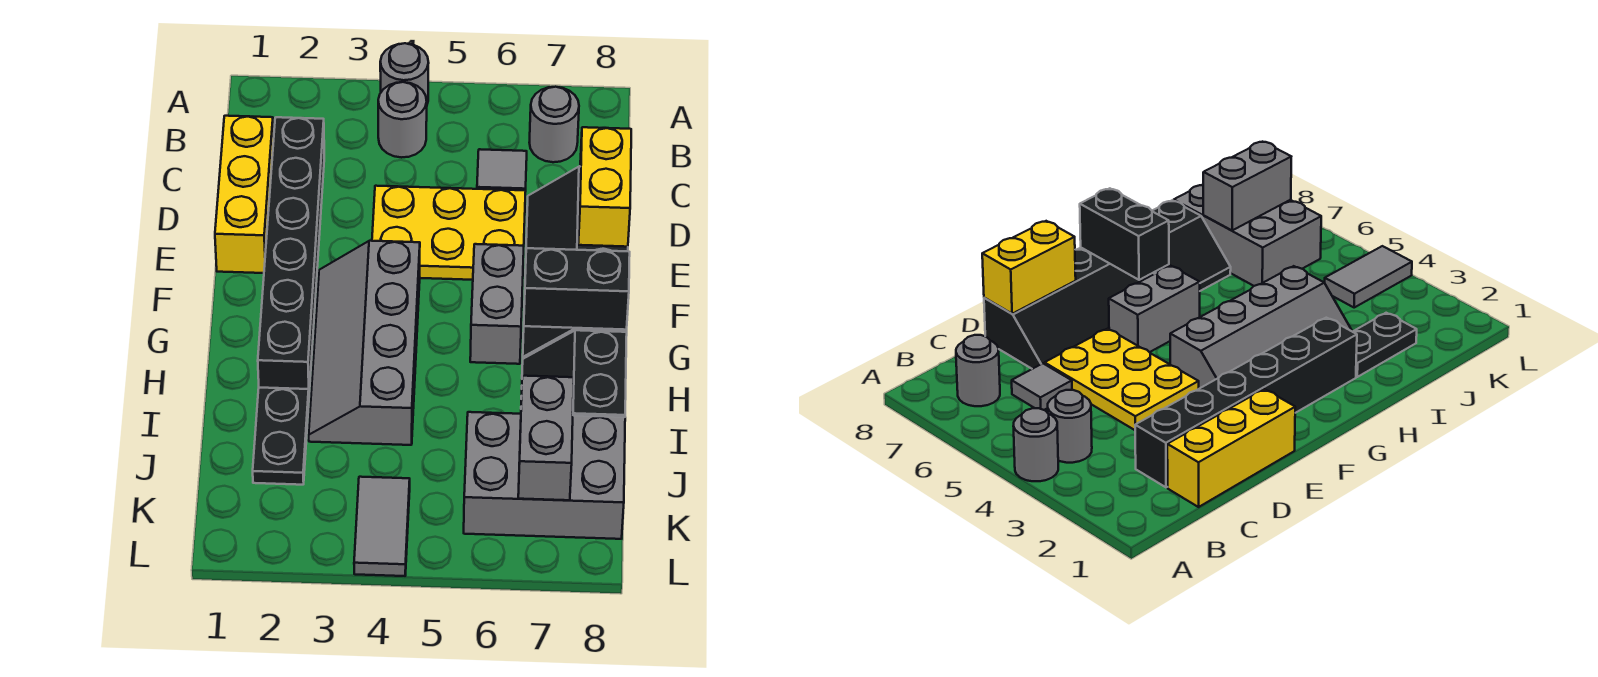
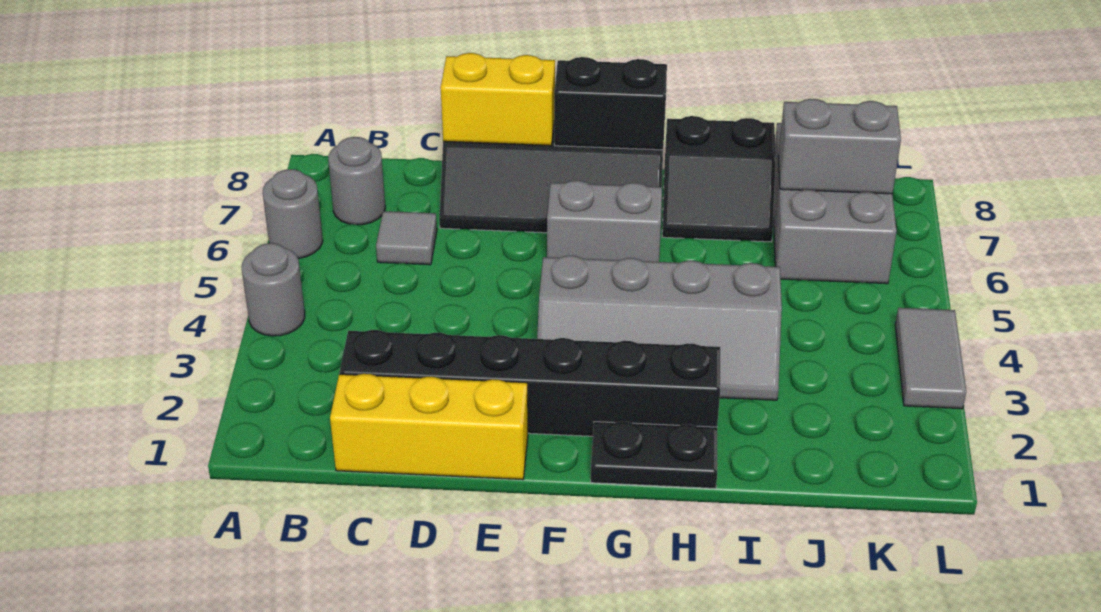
grey round brick B4 level 1 -> grey round brick A6 level 1
yellow plate D4:E6 level 1 -> none
black brick G7:G8 level 2 -> black brick F8:G8 level 2
black plate I2:J2 level 1 -> black plate G1:H1 level 1
grey tile K4:L4 level 1 -> grey tile L3:L4 level 1

